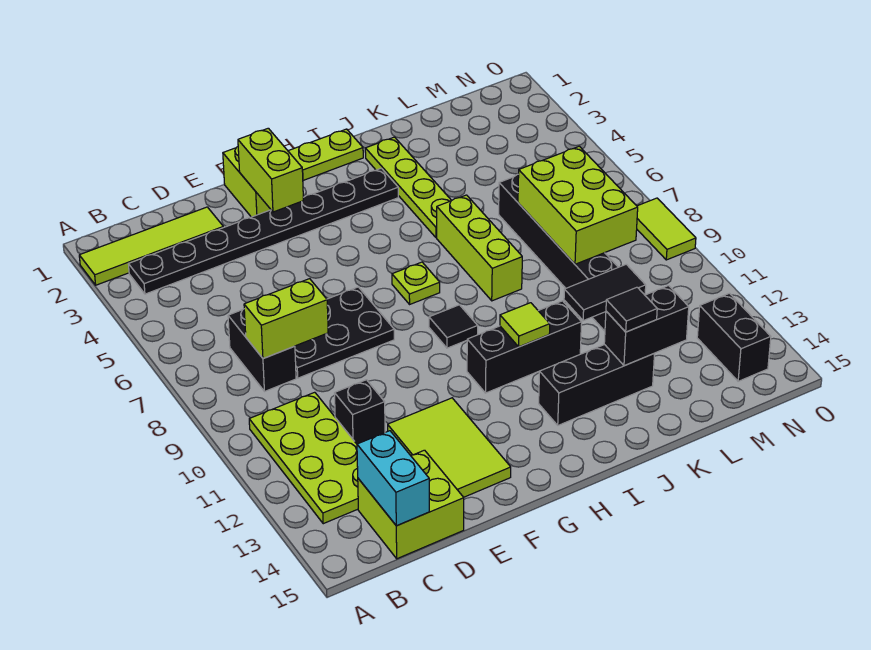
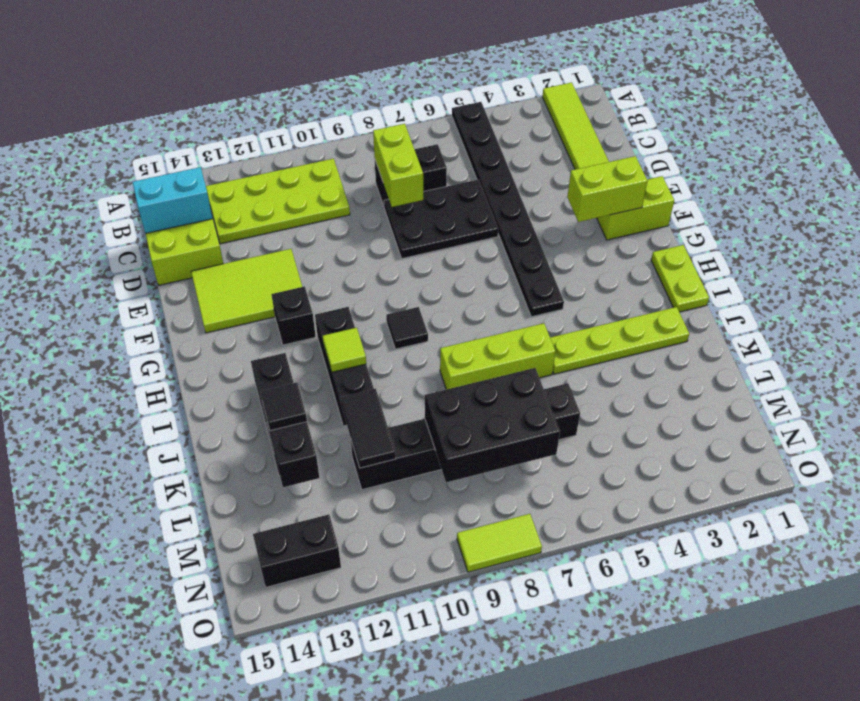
black plate B3:I3 level 1 -> black plate A5:H5 level 1
black plate D7:F8 level 1 -> black plate D6:E8 level 1
black brick D11 level 1 -> black brick G12 level 1
lime plate H7 level 1 -> none
lime brick L7:M9 level 2 -> black brick L7:M9 level 2

